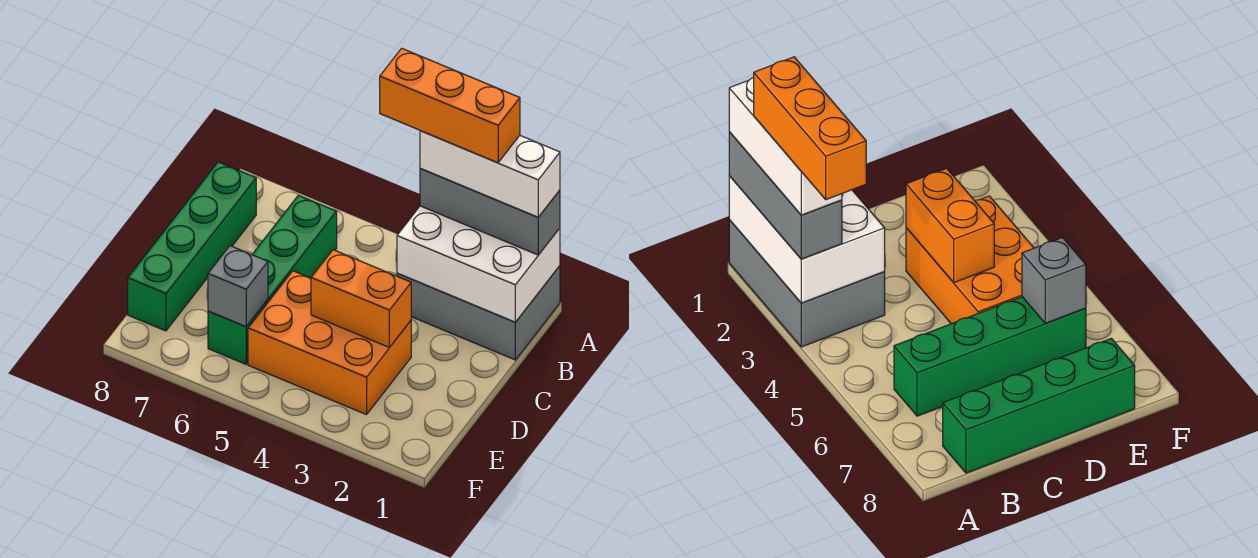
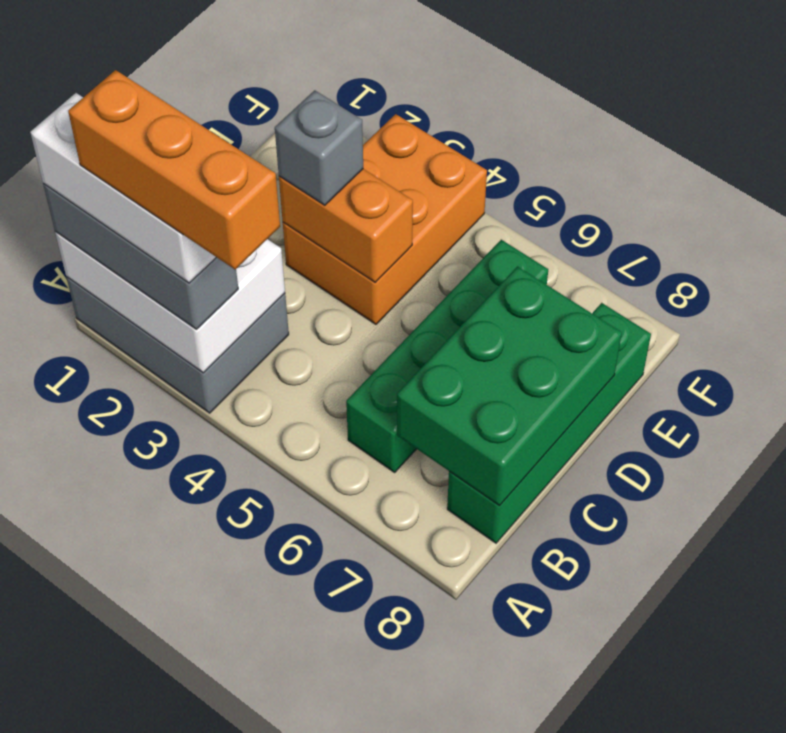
none -> green brick B7:D8 level 2
orange brick D3:E5 level 1 -> orange brick D3:F4 level 1
grey brick E6 level 2 -> grey brick D3 level 3

